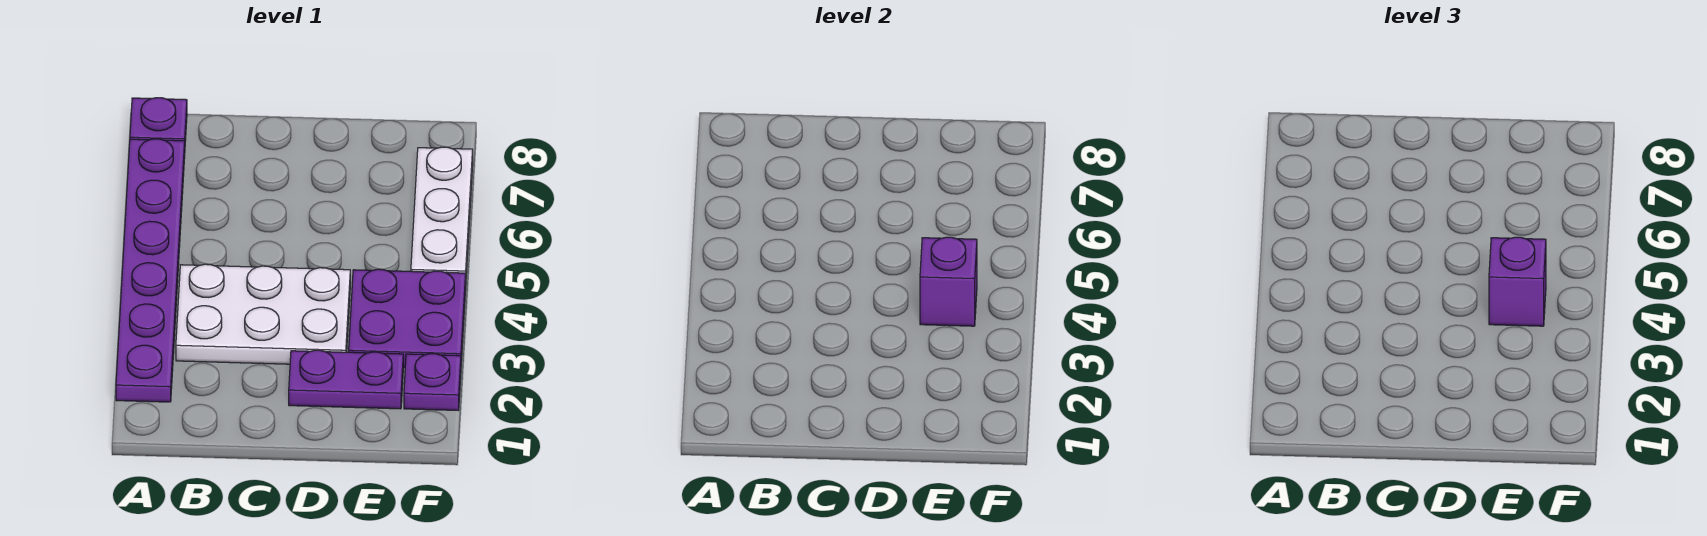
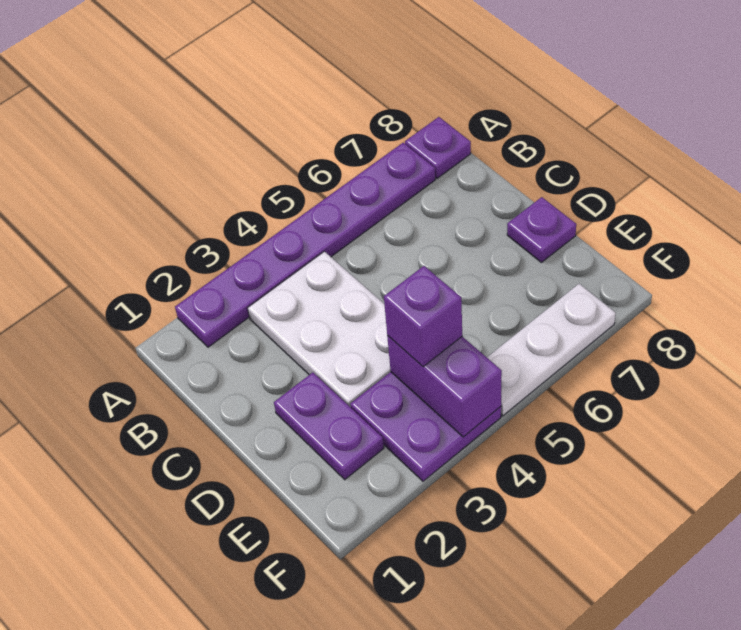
purple brick E4 level 2 -> purple brick E4:F4 level 2
purple plate F2 level 1 -> purple plate D8 level 1

